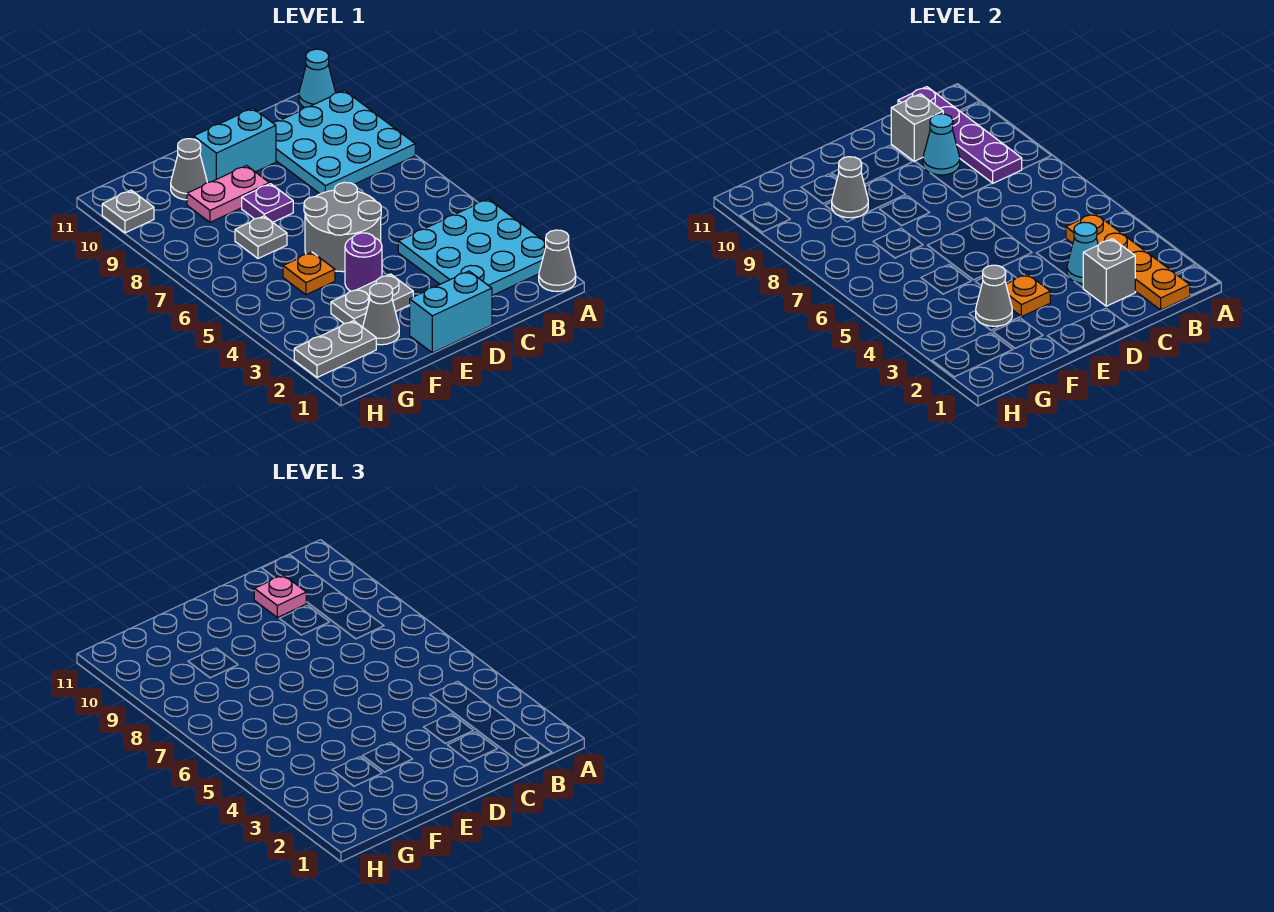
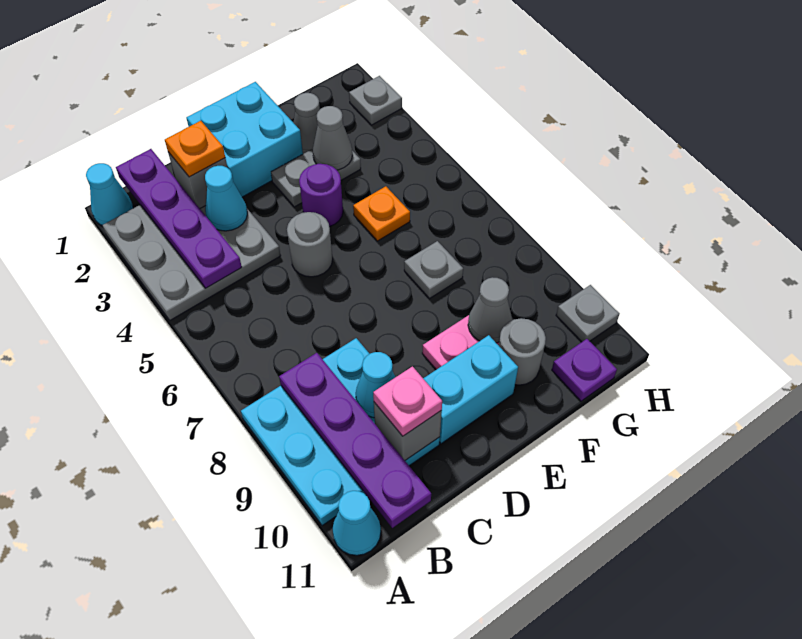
grey cone A1 level 1 -> cyan cone A1 level 1
cyan plate A2:C4 level 1 -> grey plate A2:C4 level 1
orange plate B1:B4 level 2 -> purple plate B1:B4 level 2
cyan brick D1:E1 level 1 -> cyan brick D1:E2 level 1
grey round brick D5:E6 level 1 -> grey round brick D5 level 1
orange plate E3 level 2 -> orange plate C2 level 3
purple plate E8 level 1 -> purple plate G11 level 1
grey cone F10 level 1 -> grey round brick F10 level 1
grey plate G2:H2 level 1 -> grey plate H2 level 1

